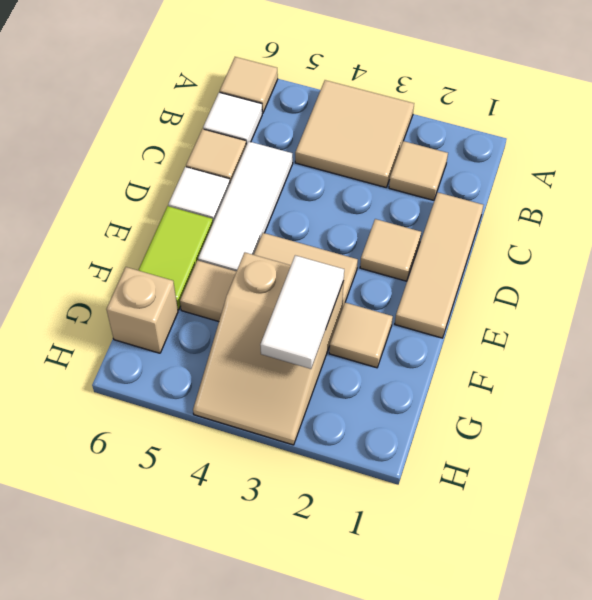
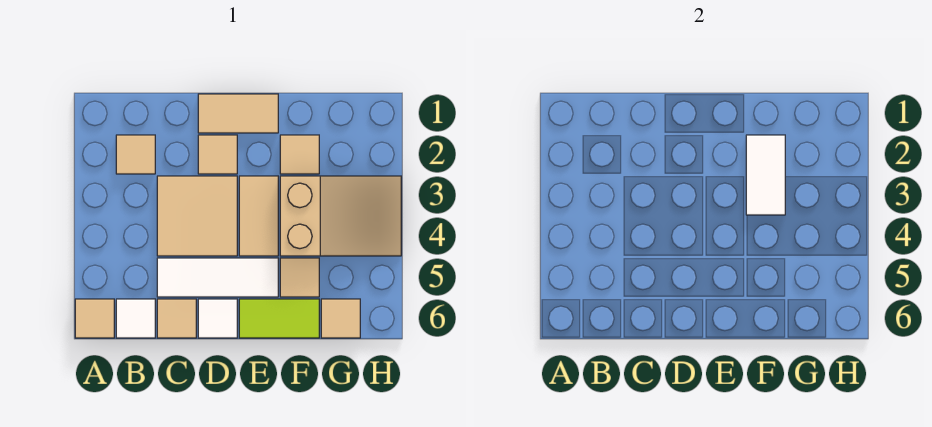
tan tile A3:B4 level 1 -> tan tile C3:D4 level 1
tan tile C1:E1 level 1 -> tan tile D1:E1 level 1
white tile F3:G3 level 2 -> white tile F2:F3 level 2
tan brick G6 level 1 -> tan tile G6 level 1

